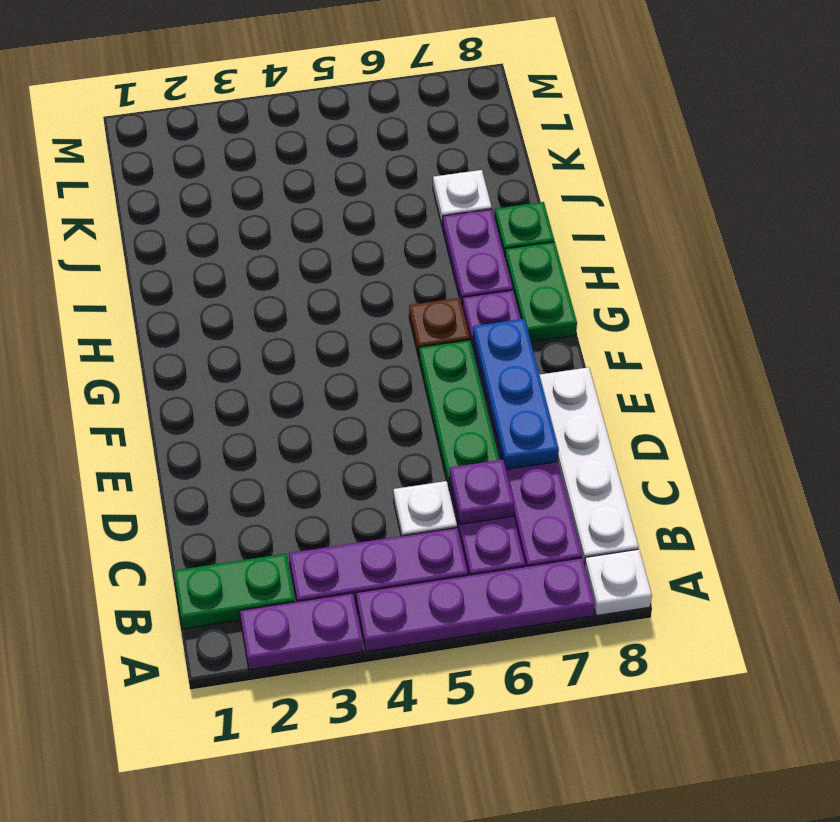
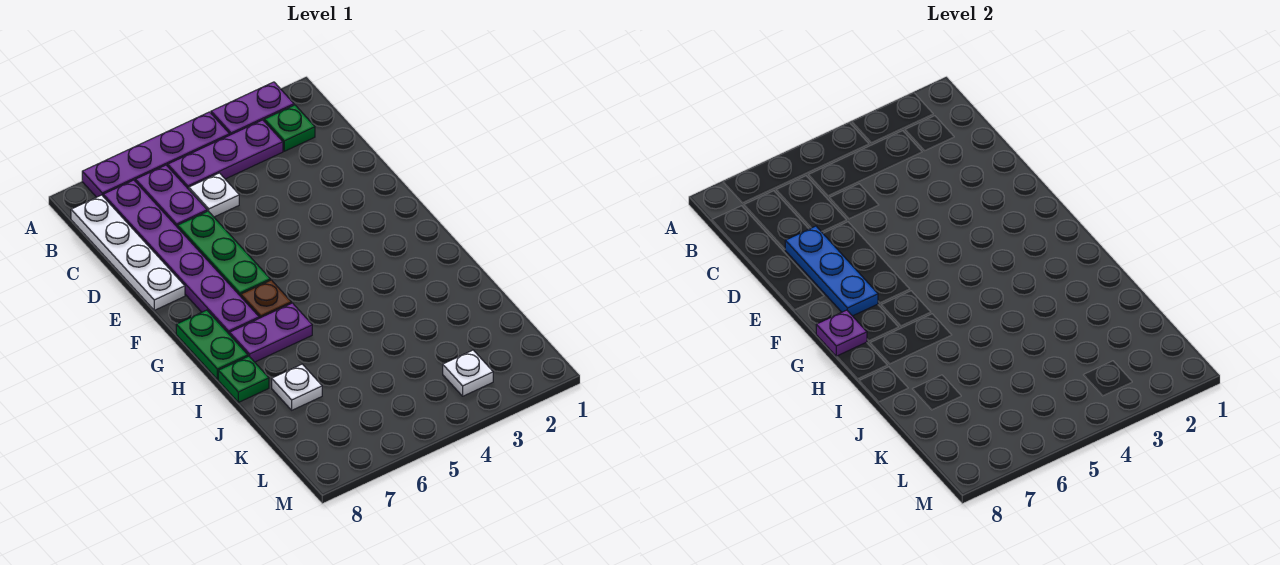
white plate A8 level 1 -> white plate L3 level 1
green plate B1:B2 level 1 -> green plate B2 level 1
purple plate C6 level 2 -> purple plate G8 level 2
purple plate H7:I7 level 1 -> purple plate H6:H7 level 1

